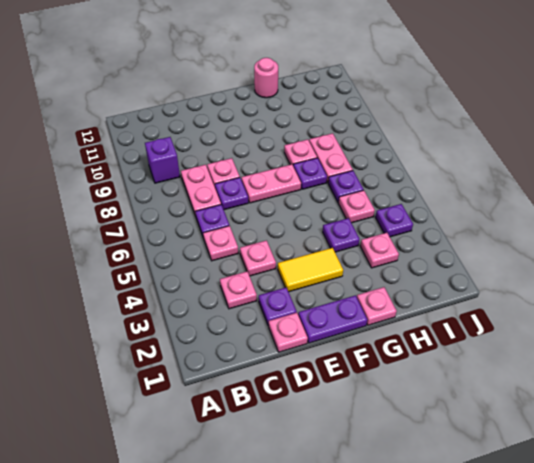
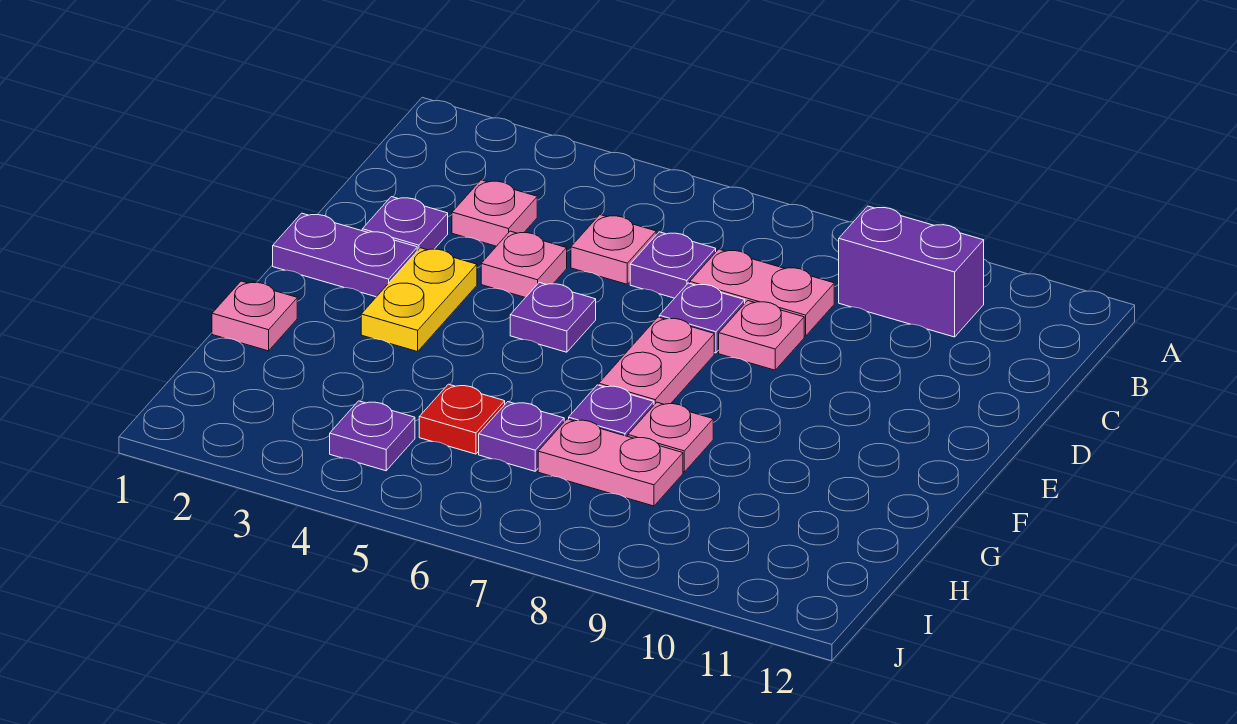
purple brick B9 level 1 -> purple brick B9:B10 level 1
pink plate D1 level 1 -> none
purple plate E1:F1 level 1 -> purple plate E1:E2 level 1
yellow tile E3:F3 level 1 -> yellow plate E3:F3 level 1
purple plate G4 level 1 -> purple plate E5 level 1
pink round brick G12 level 1 -> none
pink plate H3 level 1 -> none
pink plate H5 level 1 -> red plate H5 level 1

